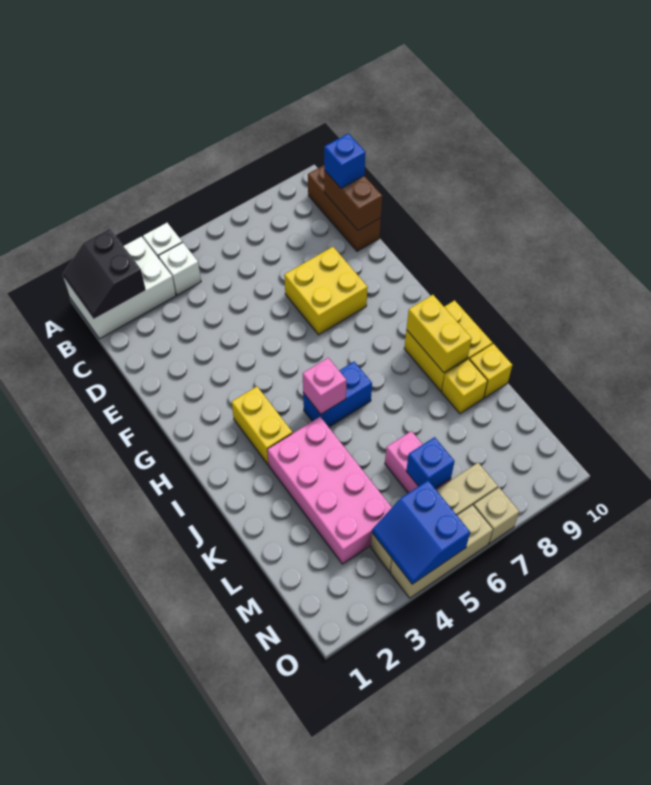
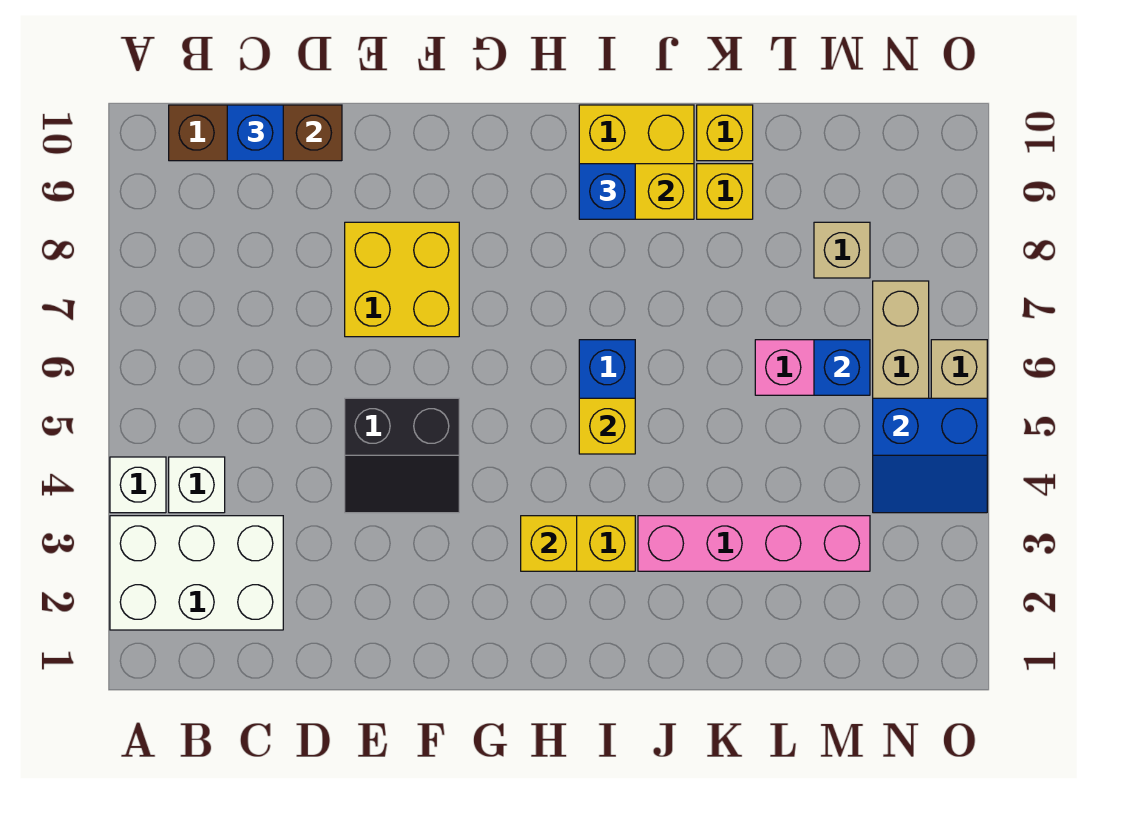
white brick A1:B3 level 1 -> white brick A2:C3 level 1
black slope A1:B2 level 2 top 2 -> black slope E4:F5 level 1 top 5
none -> yellow brick H3 level 2
pink brick I5 level 2 -> yellow brick I5 level 2
none -> blue brick I9 level 3
pink brick J3:M4 level 1 -> pink brick J3:M3 level 1
tan brick O7 level 1 -> tan brick M8 level 1

